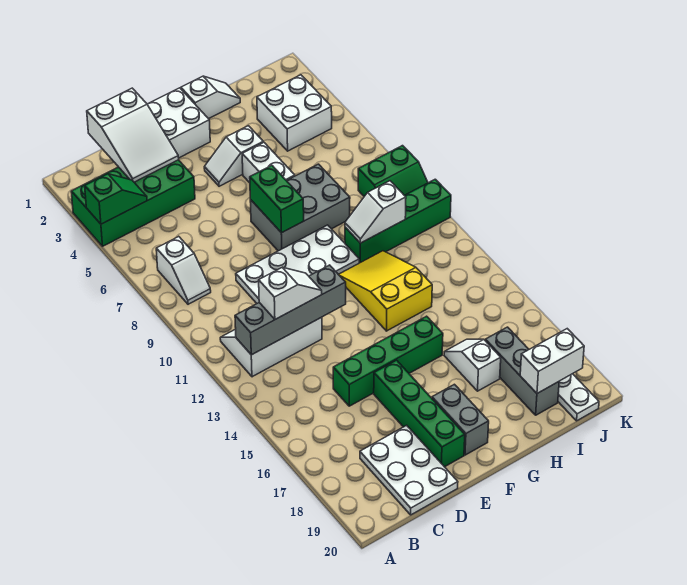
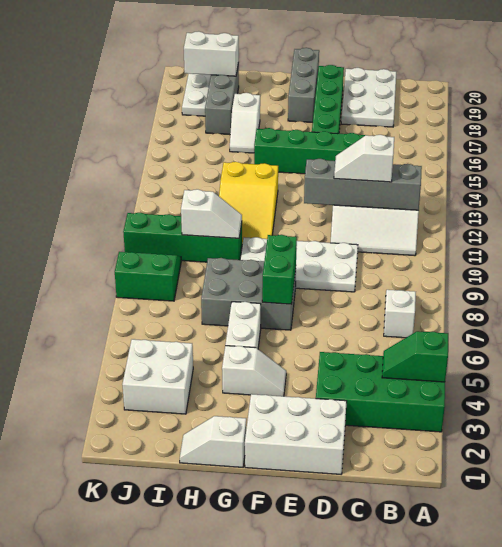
white slope C1:D3 level 2 top 1 -> none
grey brick F18:F19 level 1 -> grey brick F18:F20 level 1

